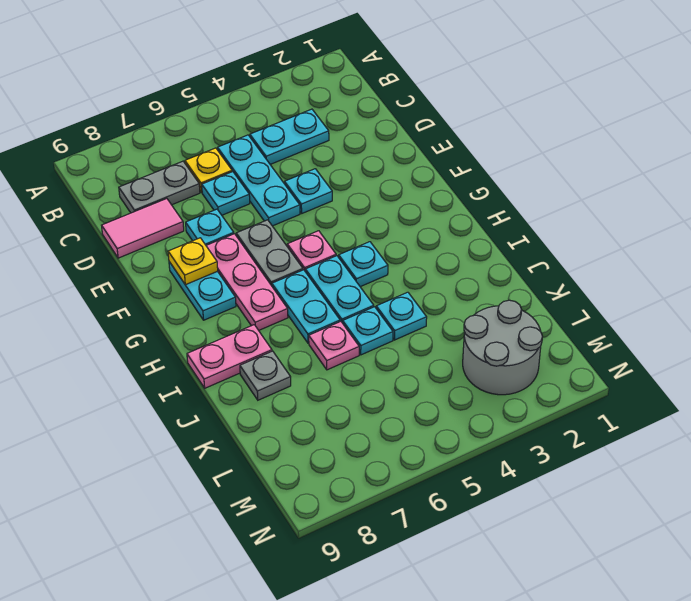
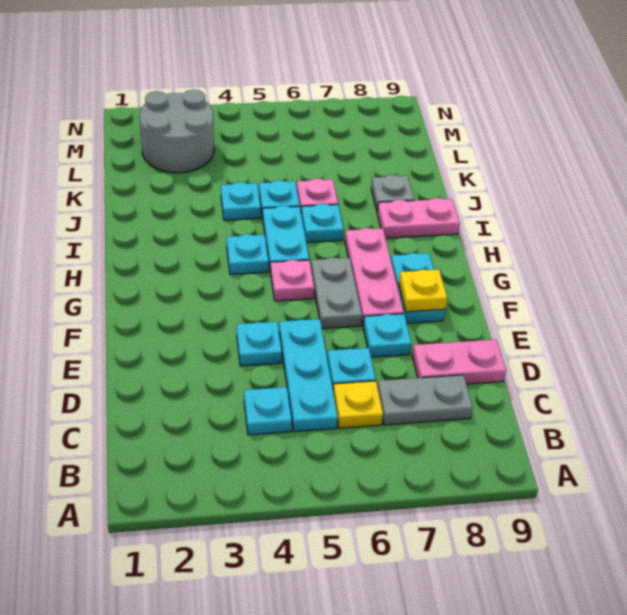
cyan plate C3:C4 level 1 -> cyan plate C4 level 1
pink tile D8:D9 level 1 -> pink plate D8:D9 level 1
cyan plate H6:I6 level 1 -> cyan plate I6 level 1

